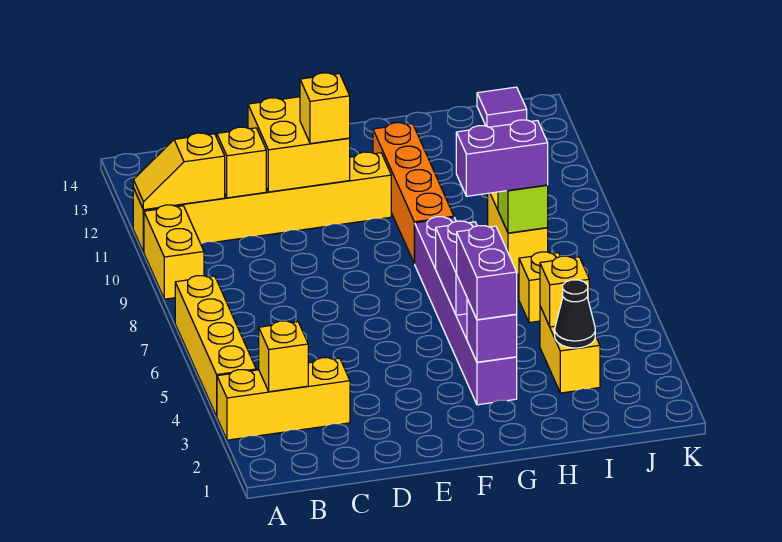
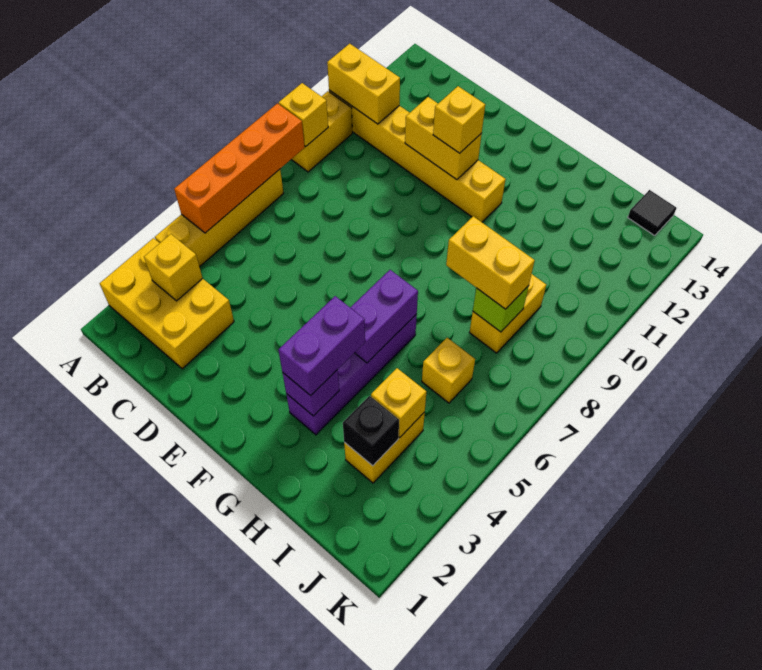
yellow brick A3:C3 level 1 -> yellow brick A2:C3 level 1
yellow slope A11:B11 level 2 top B -> yellow brick A11:B11 level 2
yellow brick C11 level 2 -> yellow brick A9 level 2
yellow brick D11:E12 level 2 -> yellow brick D11:E11 level 2
purple brick G3:G8 level 1 -> purple brick G3:G6 level 1
orange brick G9:G12 level 1 -> orange brick A5:A8 level 2
purple brick H8:I8 level 3 -> yellow brick H8:I8 level 3
black cone I3 level 2 -> black brick I3 level 2
purple tile J14 level 1 -> black tile J14 level 1

